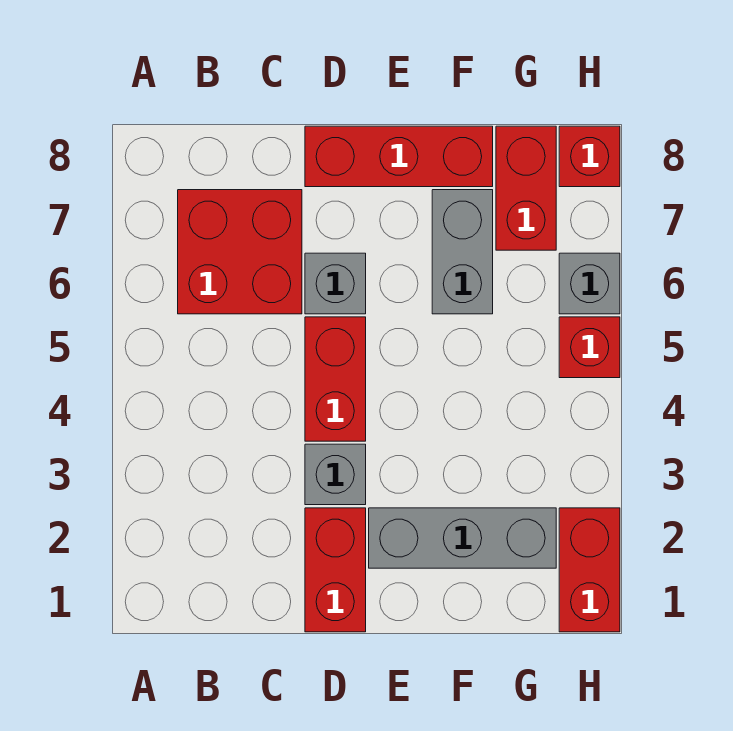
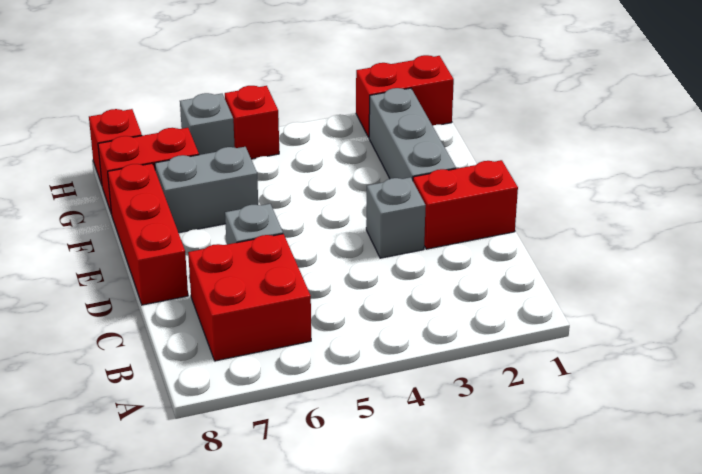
red brick D4:D5 level 1 -> none

